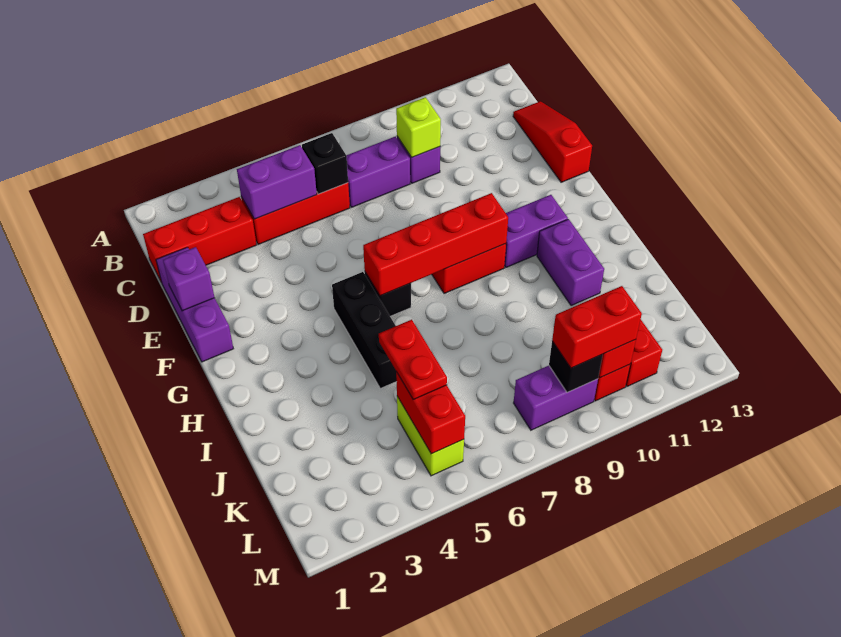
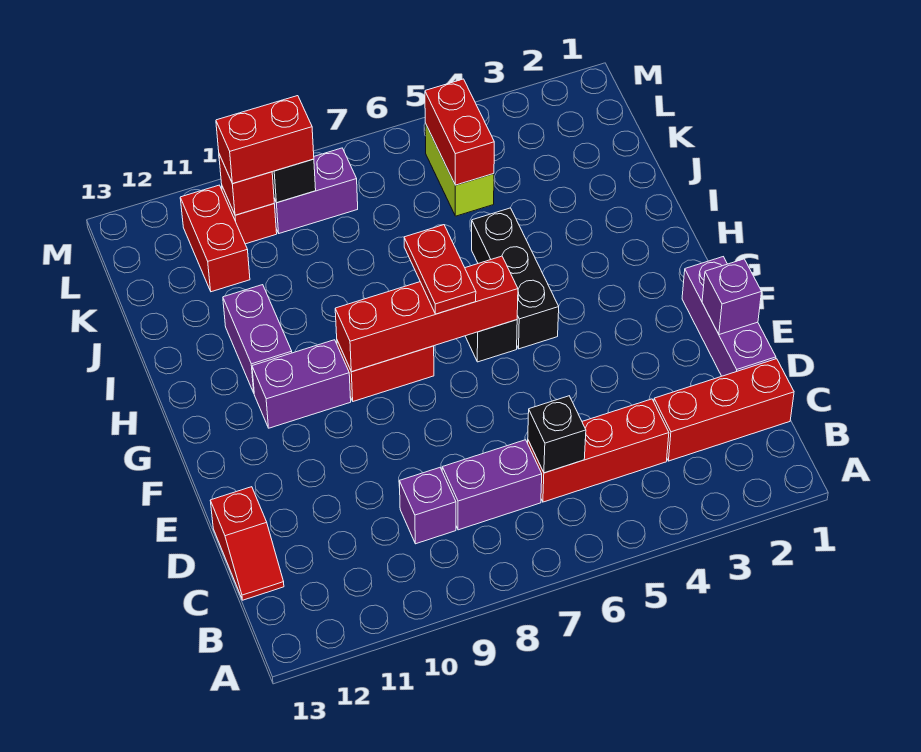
purple brick C4:C5 level 2 -> none
lime brick C9 level 2 -> none
red slope C13:E13 level 1 top E -> red slope C13:D13 level 1 top D
red plate J5:K5 level 3 -> red plate G7:H7 level 3

